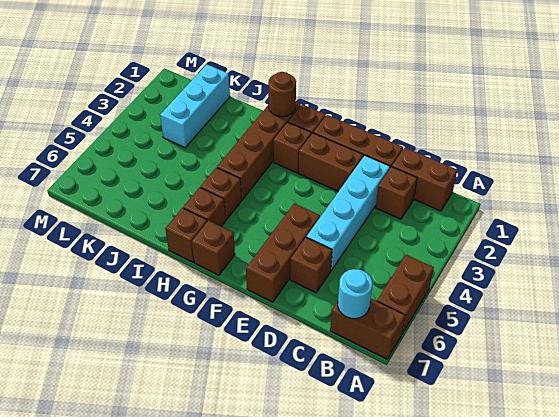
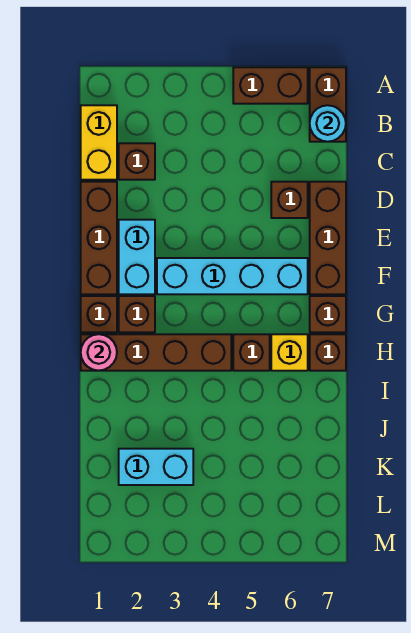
brown brick B1:C1 level 1 -> yellow brick B1:C1 level 1
cyan brick D2:D5 level 1 -> cyan brick F3:F6 level 1
brown brick E2:F2 level 1 -> cyan brick E2:F2 level 1
brown brick E5:E7 level 1 -> brown brick D7:F7 level 1
brown round brick H1 level 2 -> pink round brick H1 level 2
brown brick H6 level 1 -> yellow brick H6 level 1
cyan brick K1:K3 level 1 -> cyan brick K2:K3 level 1

